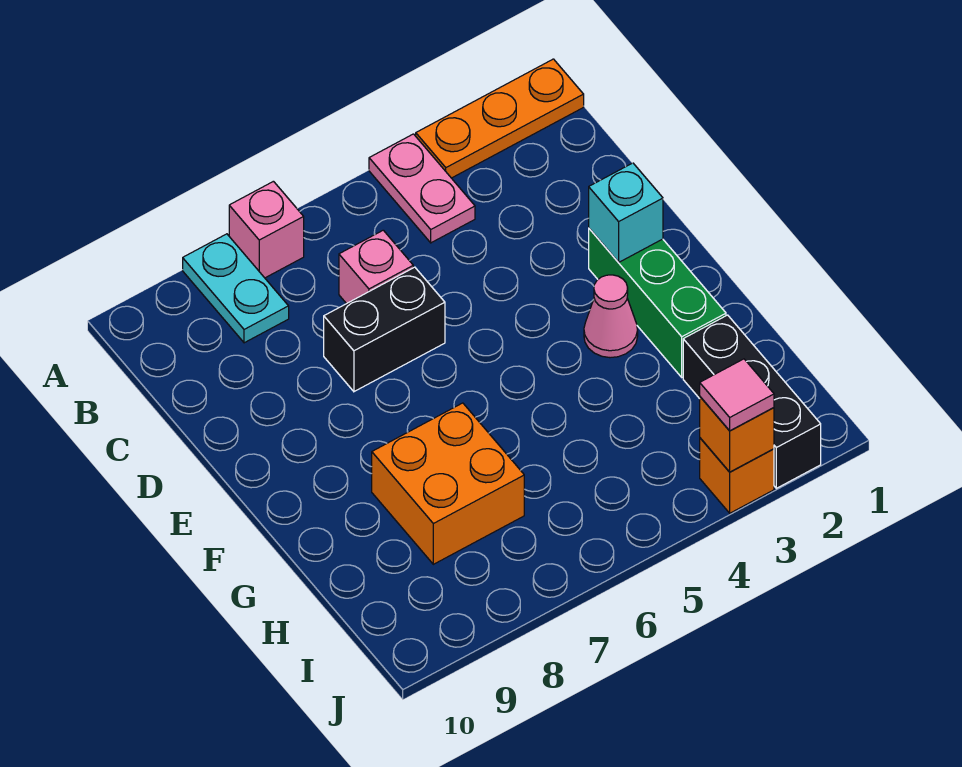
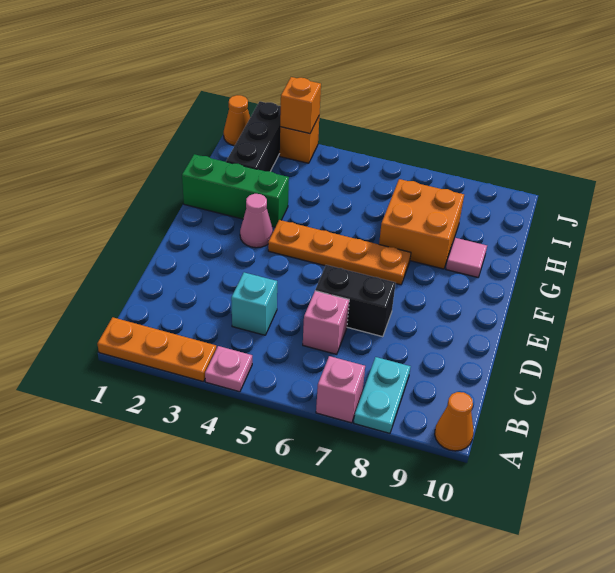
pink plate A4:B4 level 1 -> pink plate A4 level 1
none -> orange cone A10 level 1
green brick E2:G2 level 1 -> green brick G1:G3 level 1
cyan brick E2 level 2 -> cyan brick C4 level 1
none -> orange plate F4:F7 level 1
none -> orange cone J1 level 1
pink tile J3 level 3 -> pink tile G9 level 1

